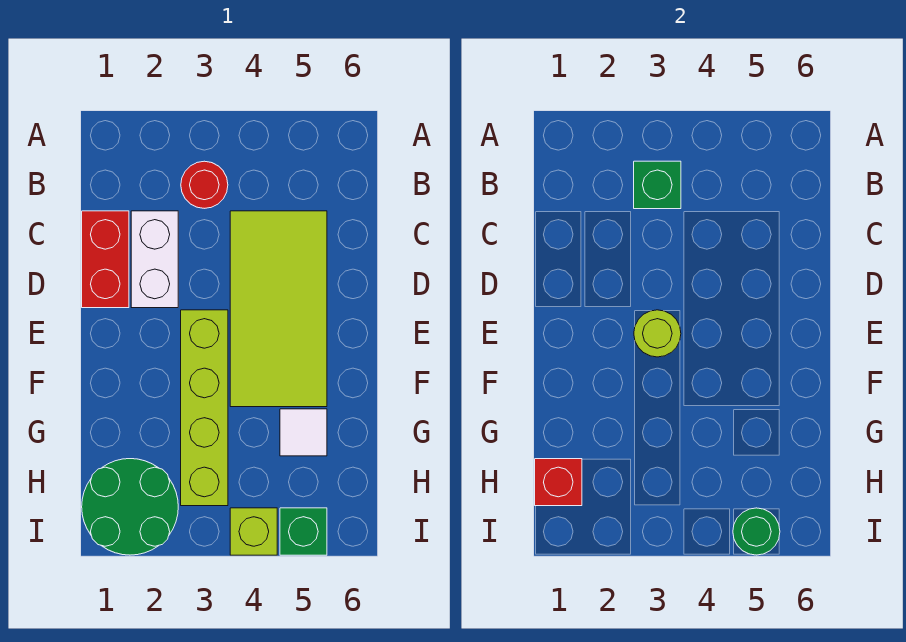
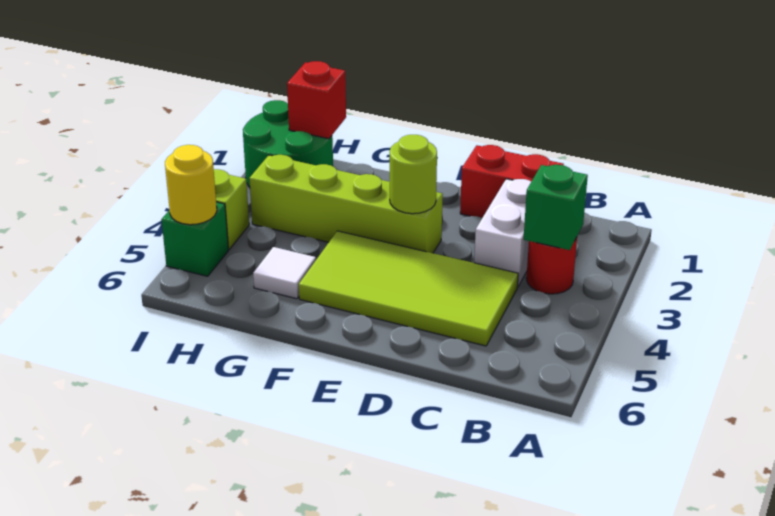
white brick C2:D2 level 1 -> white brick C2:C3 level 1
green round brick I5 level 2 -> yellow round brick I5 level 2

